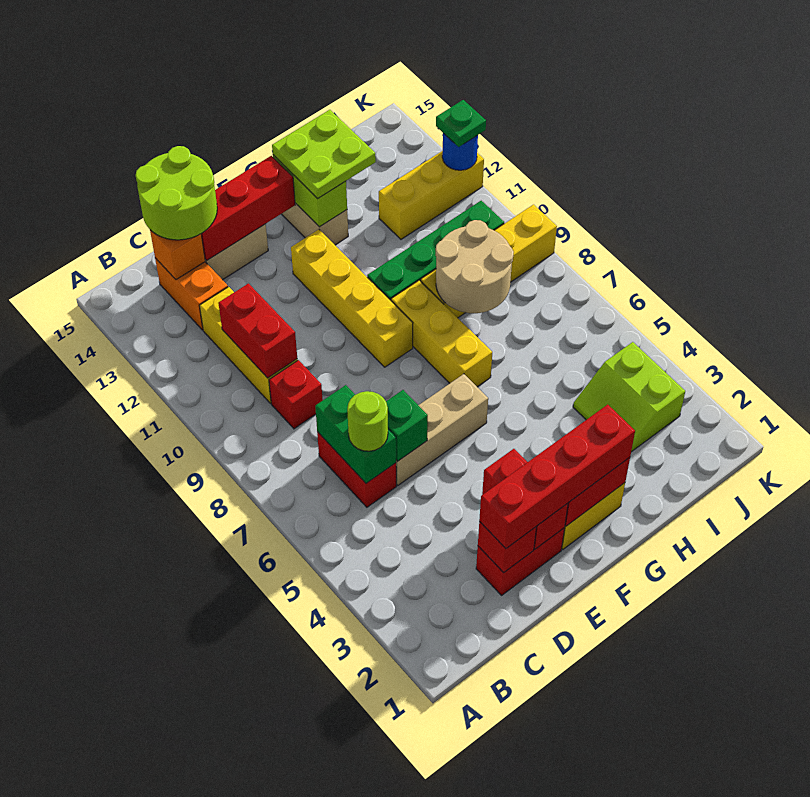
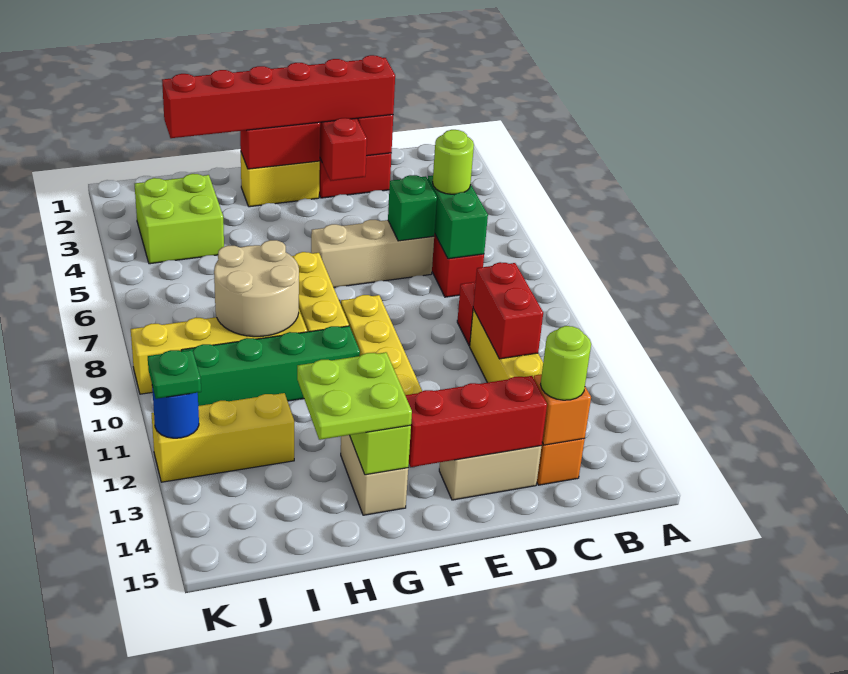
lime round brick C14:D15 level 3 -> lime round brick C14 level 3
red brick D2:G2 level 3 -> red brick D2:I2 level 3
lime slope I3:J4 level 1 top J -> lime brick I3:J4 level 1

